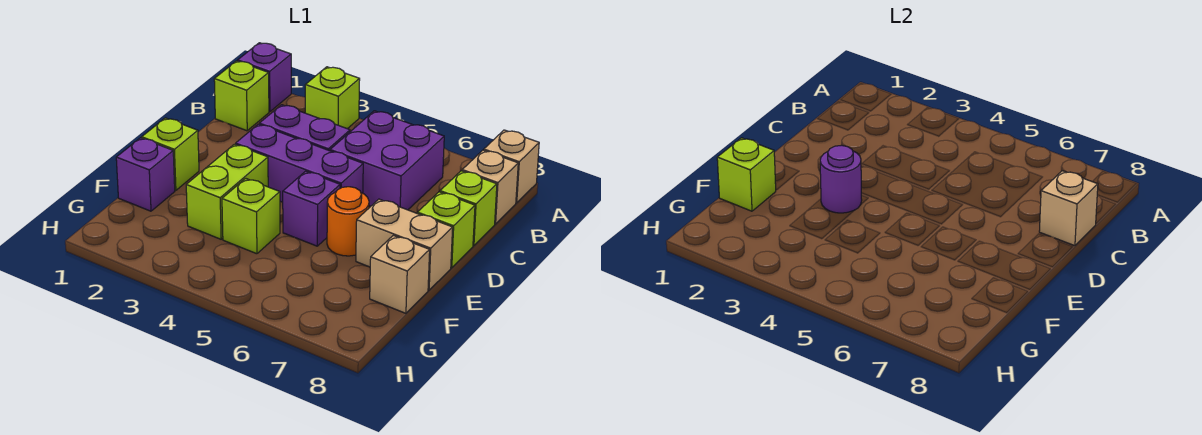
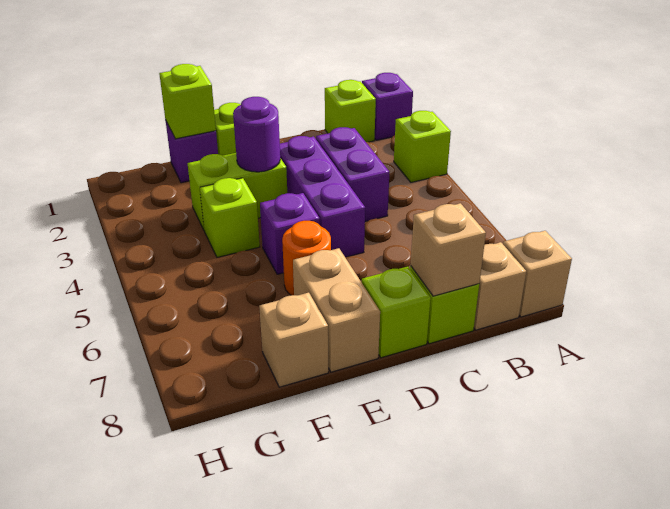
purple brick B5:C6 level 1 -> none

